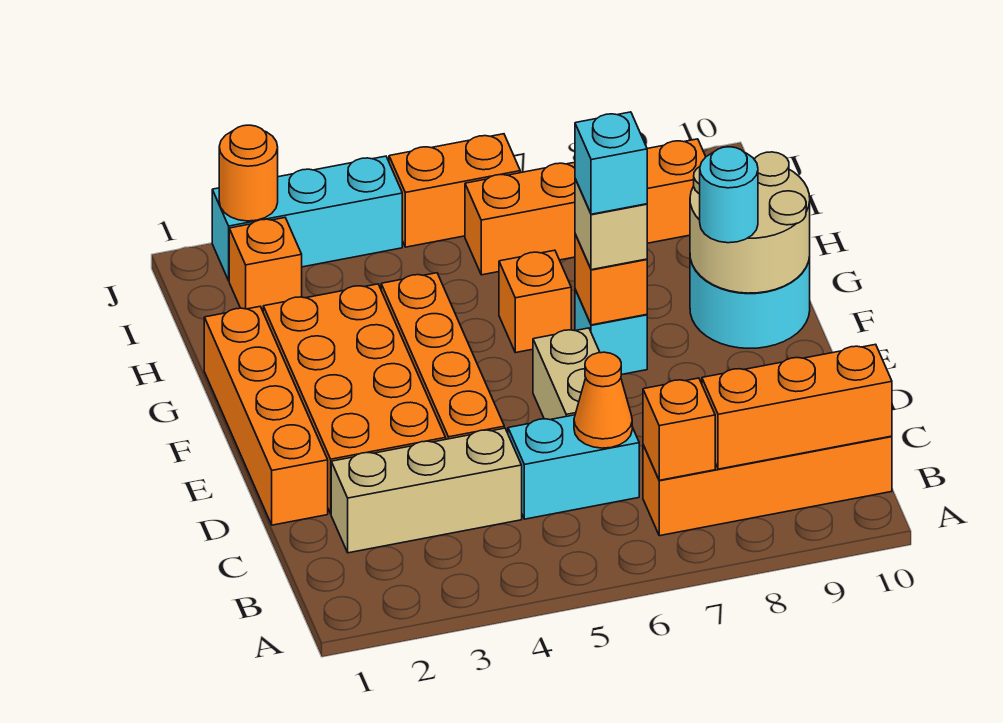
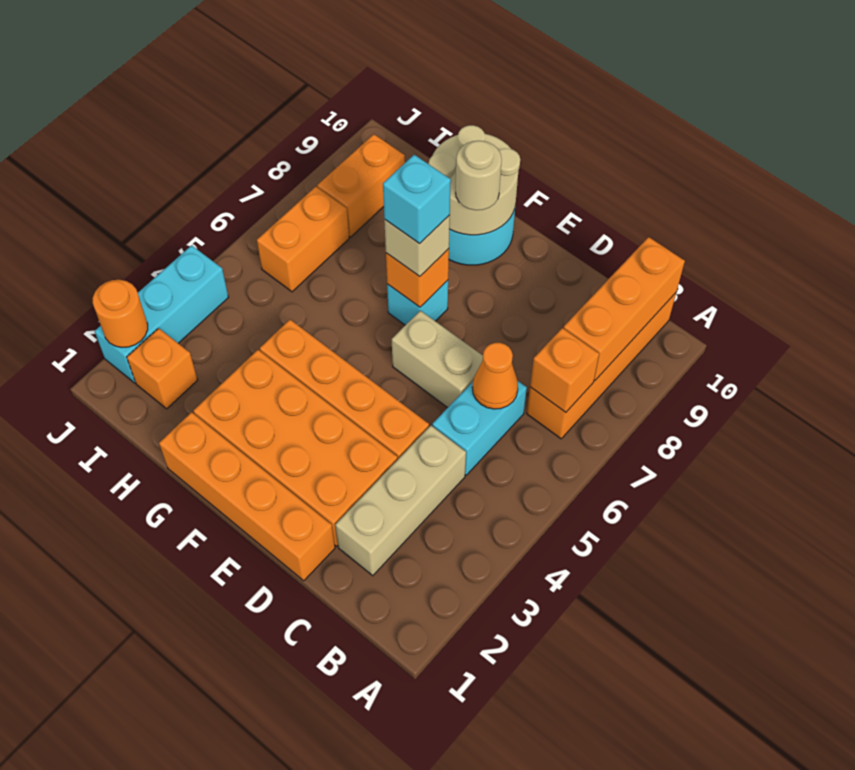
cyan round brick F9 level 3 -> tan round brick F9 level 3
orange brick G6 level 1 -> none
orange brick J5:J6 level 1 -> none

